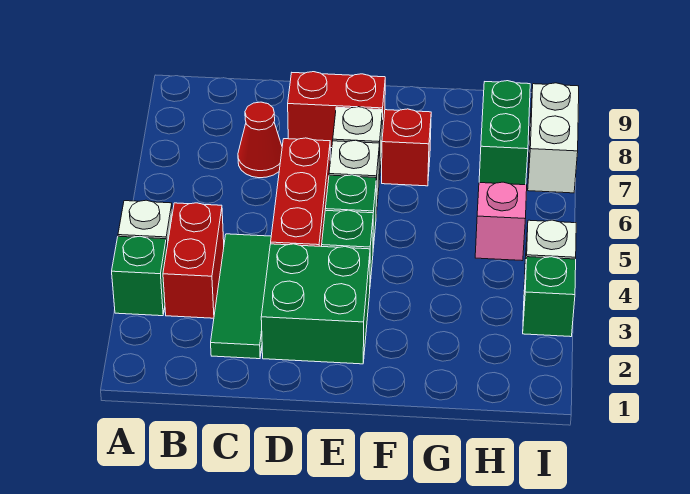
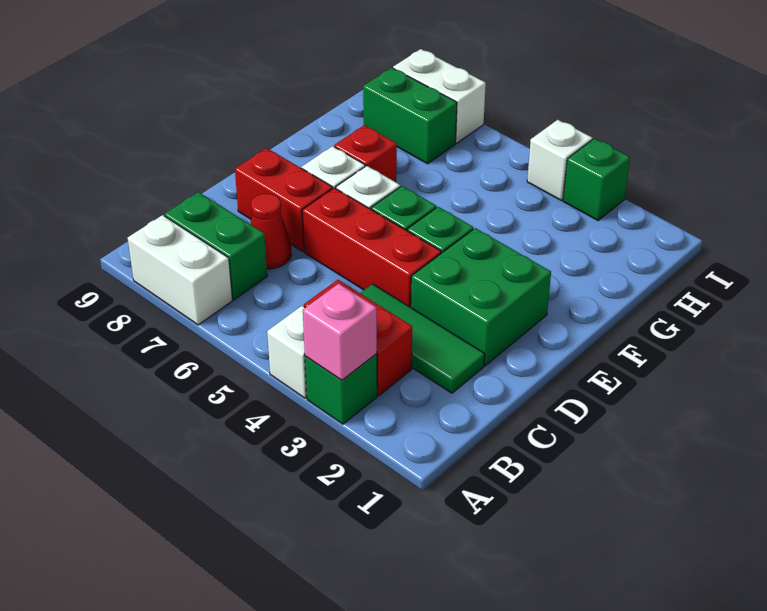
none -> white brick A7:A8 level 1
none -> green brick B7:B8 level 1
red brick D8:E8 level 1 -> red brick D7:D8 level 1
pink brick H5 level 1 -> pink brick A3 level 2

